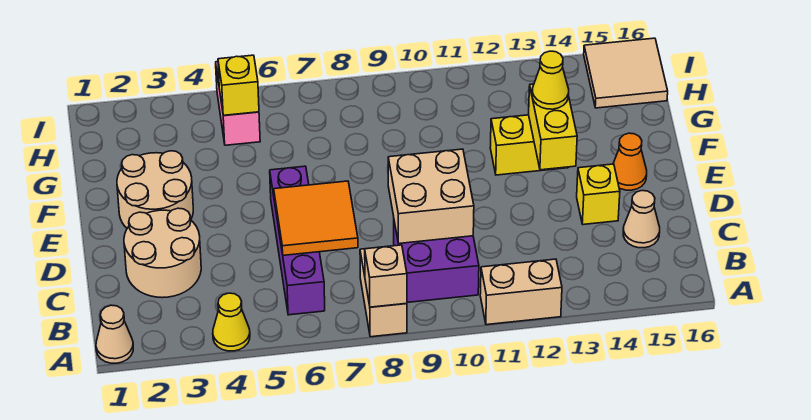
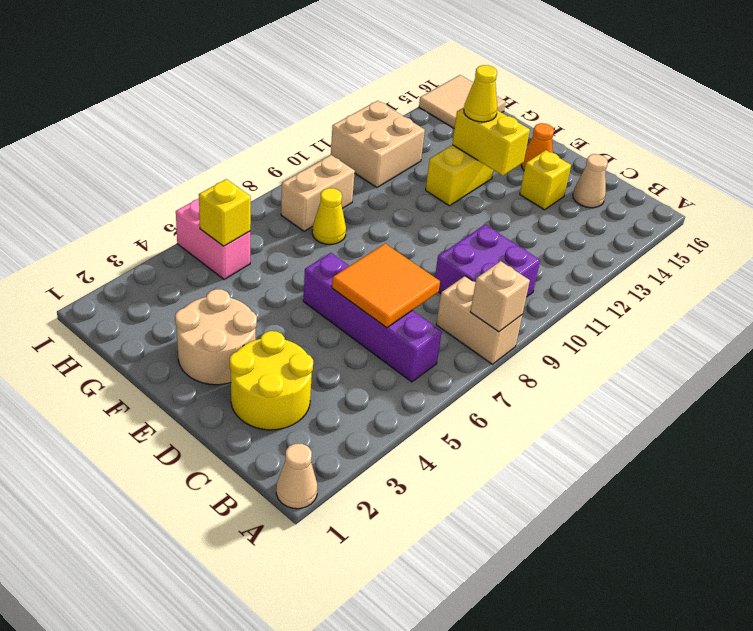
yellow cone A4 level 1 -> yellow cone G8 level 1
tan brick A11:A12 level 1 -> tan brick H8:H9 level 1
tan round brick C2:D3 level 1 -> yellow round brick C2:D3 level 1
tan brick C9:D10 level 2 -> tan brick H11:I12 level 1

